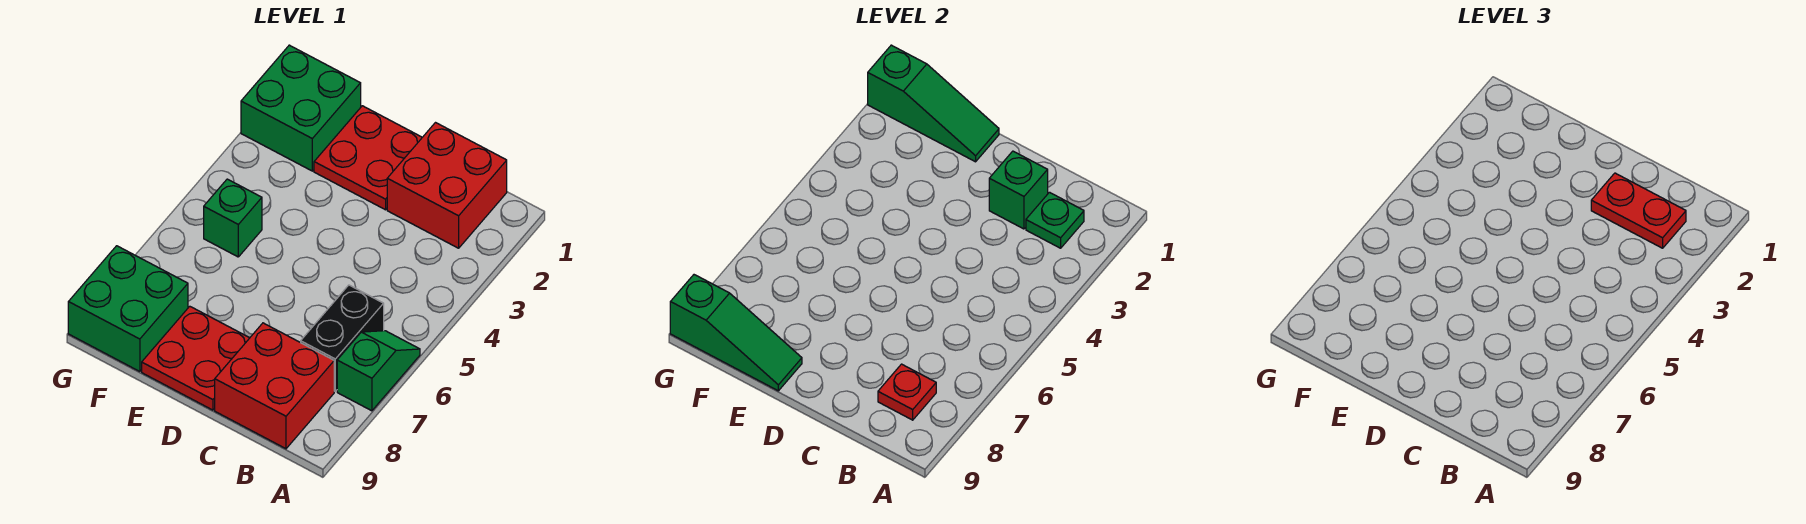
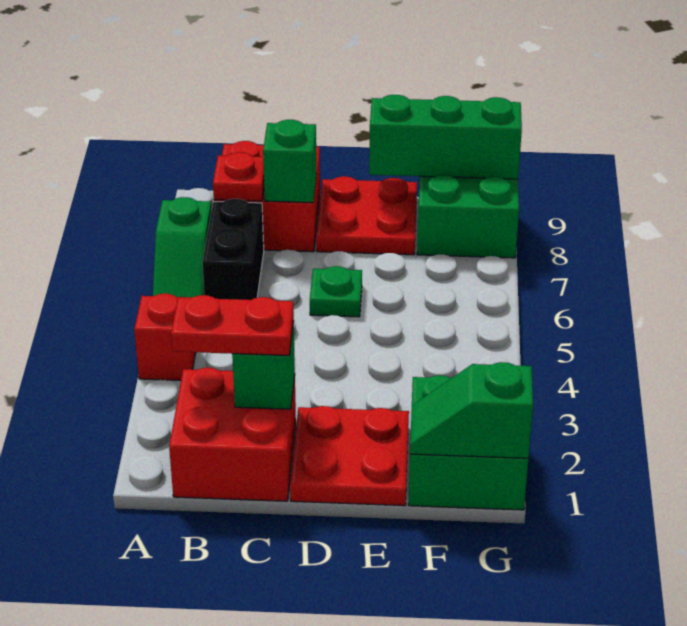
none -> red brick A4 level 1
green plate B2 level 2 -> green plate D6 level 1
green slope E1:G1 level 2 top G -> green slope F1:G1 level 2 top G
green slope E9:G9 level 2 top G -> green brick E9:G9 level 2
green brick F5 level 1 -> green brick C8 level 2

